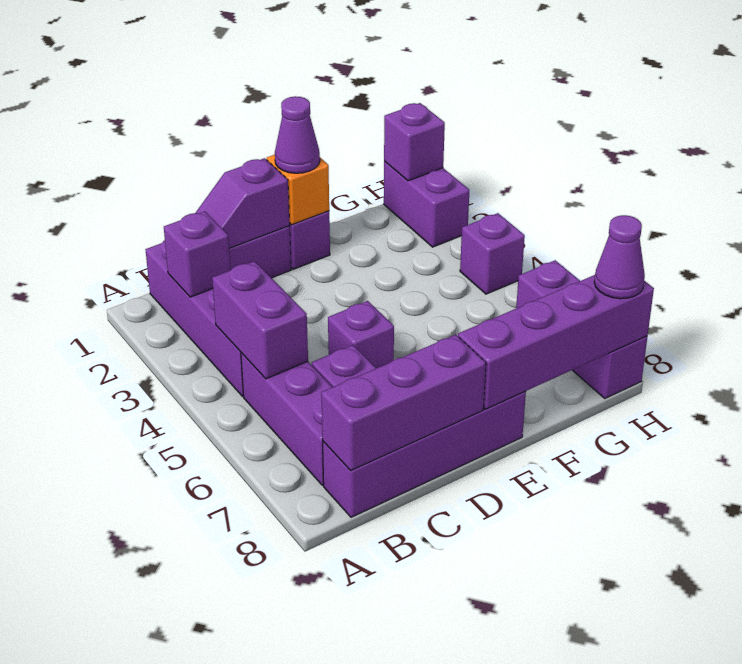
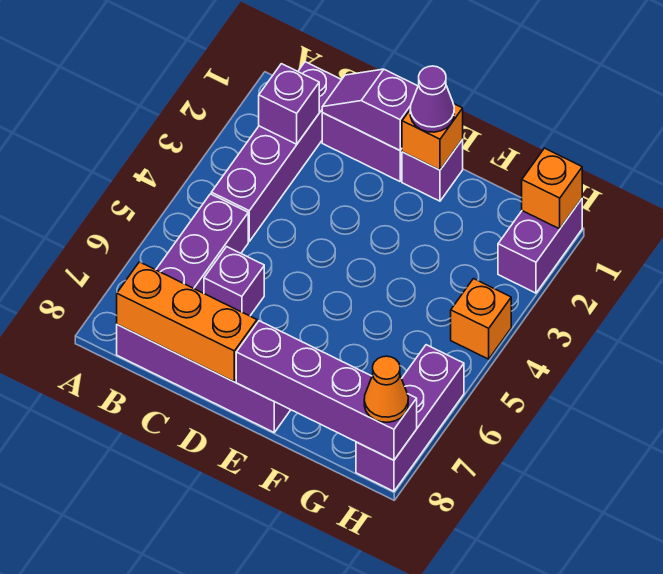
purple brick B4:B5 level 2 -> none
purple brick B8:D8 level 2 -> orange brick B8:D8 level 2
purple brick D5 level 1 -> none
purple brick H1 level 2 -> orange brick H1 level 2
purple brick H4 level 1 -> orange brick H4 level 1
purple cone H8 level 3 -> orange cone H8 level 3

